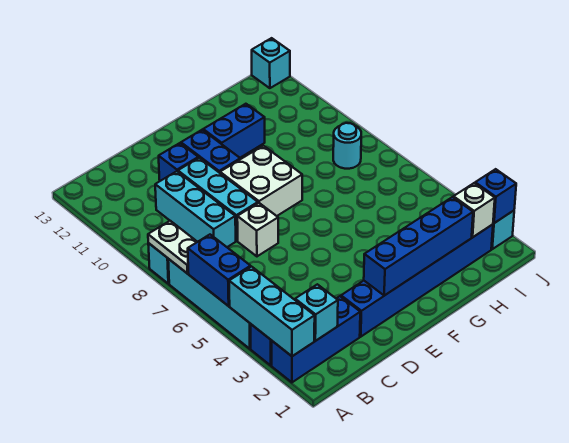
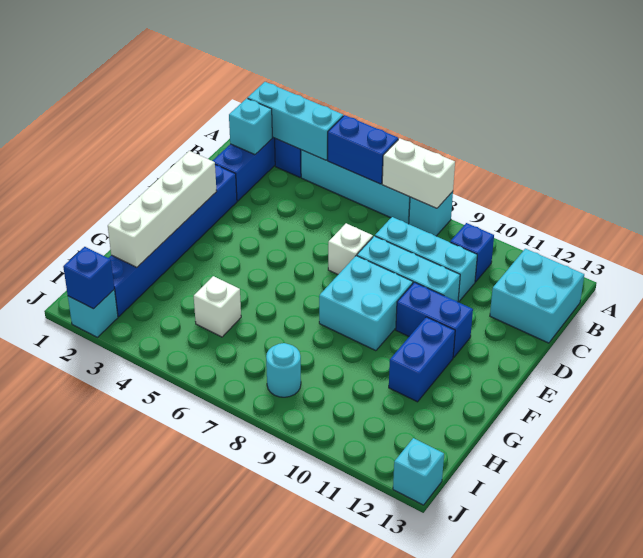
white plate A7:A8 level 2 -> white brick A7:A8 level 2
none -> cyan brick B12:C13 level 1
blue brick D11 level 1 -> blue brick B10 level 1
blue brick E2:H2 level 2 -> white brick E2:H2 level 2
white brick E8:F9 level 1 -> cyan brick E8:F9 level 1
white brick I2 level 2 -> white brick H5 level 1

